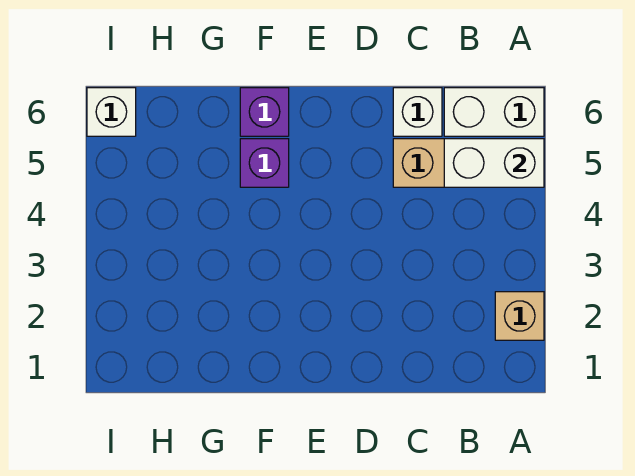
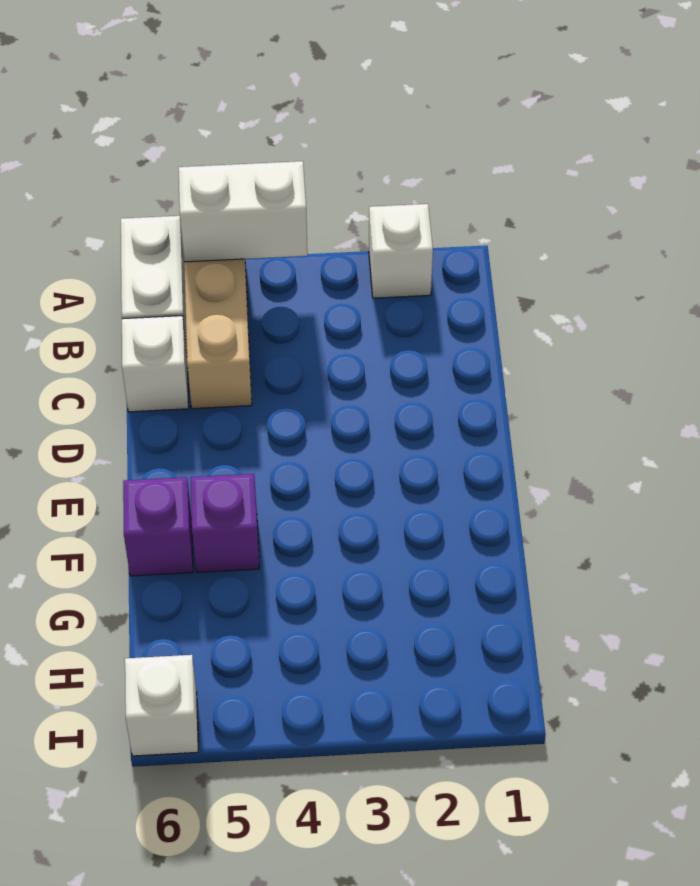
tan brick A2 level 1 -> white brick A2 level 1
white brick A5:B5 level 2 -> white brick A4:A5 level 2

